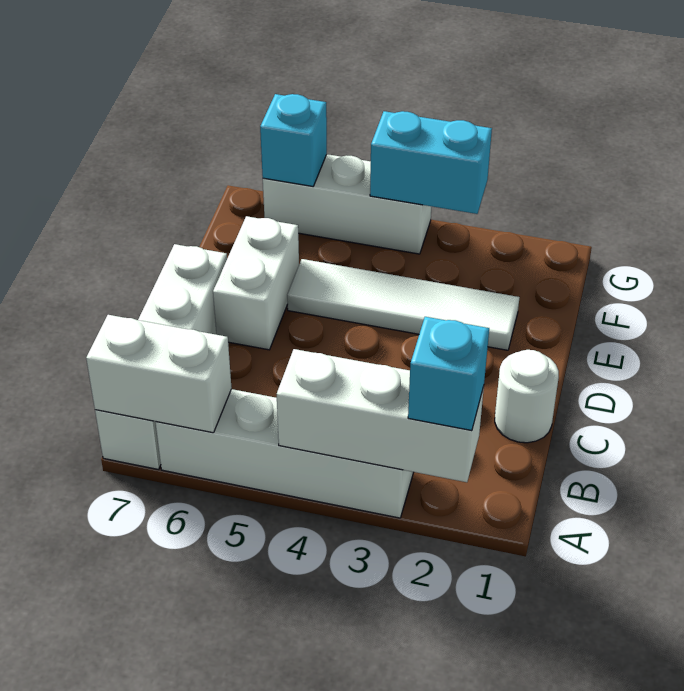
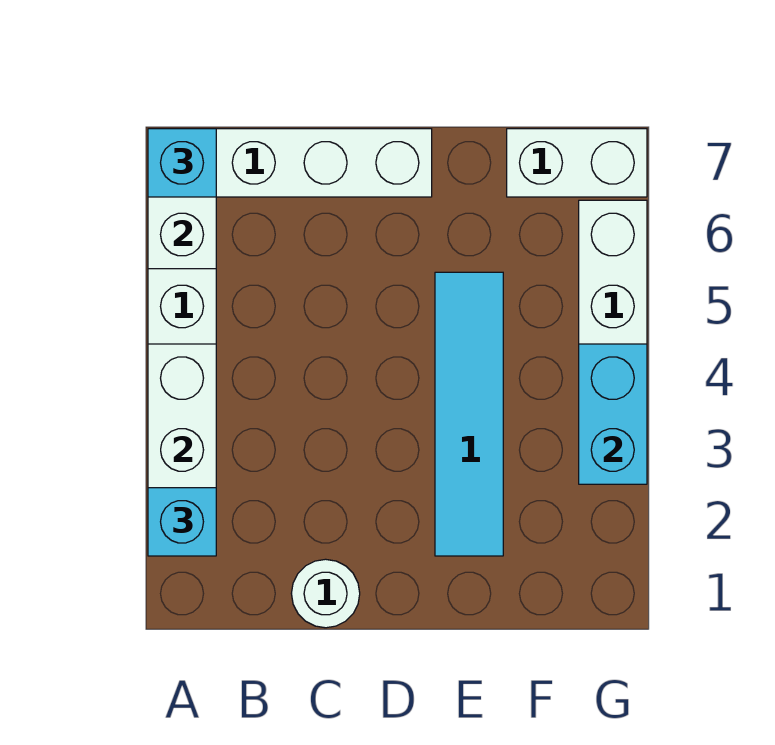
white brick D6:E6 level 1 -> white brick F7:G7 level 1
white tile E2:E5 level 1 -> cyan tile E2:E5 level 1
cyan brick G6 level 2 -> cyan brick A7 level 3

